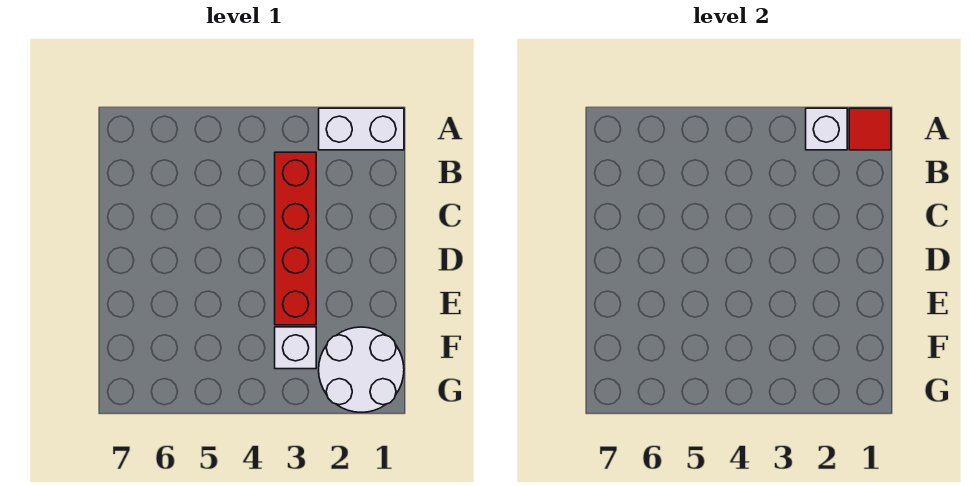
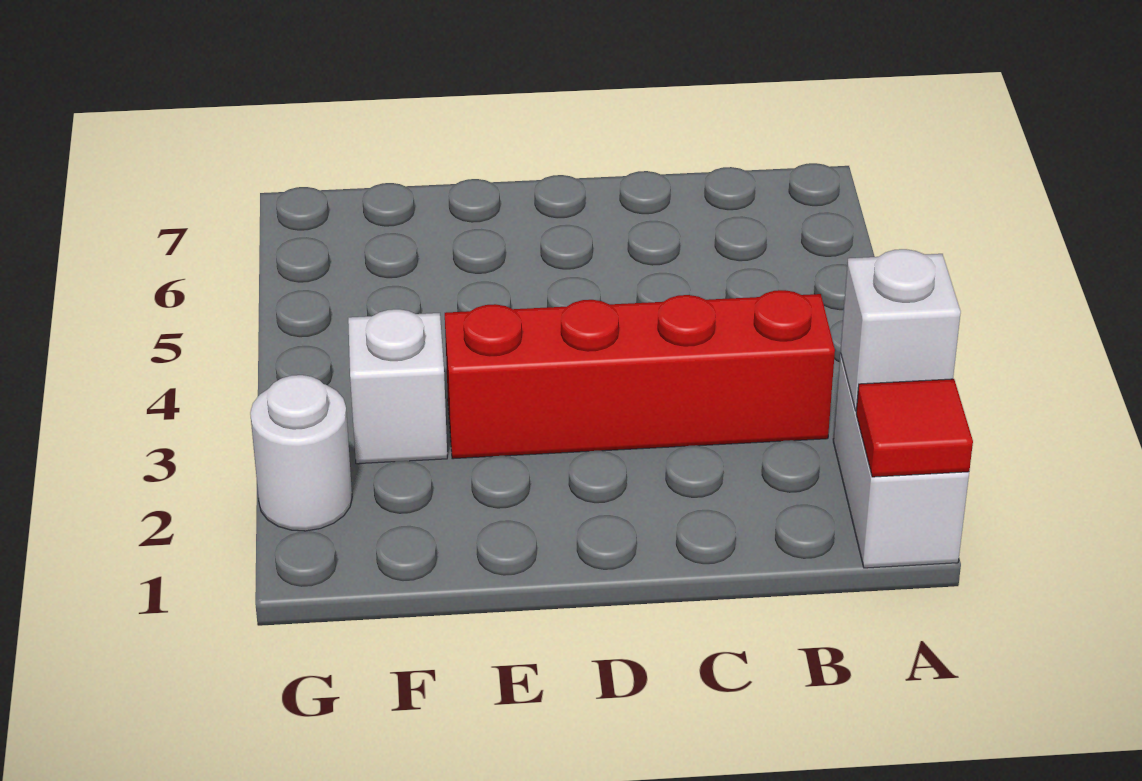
white round brick F1:G2 level 1 -> white round brick G2 level 1

